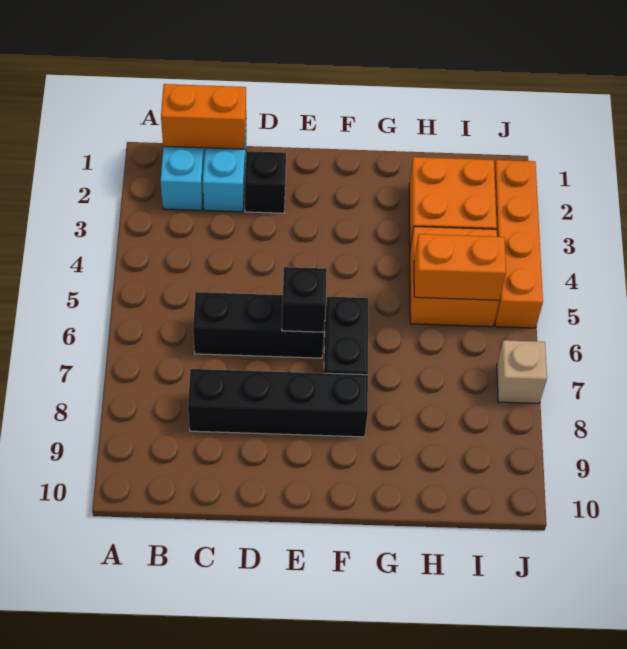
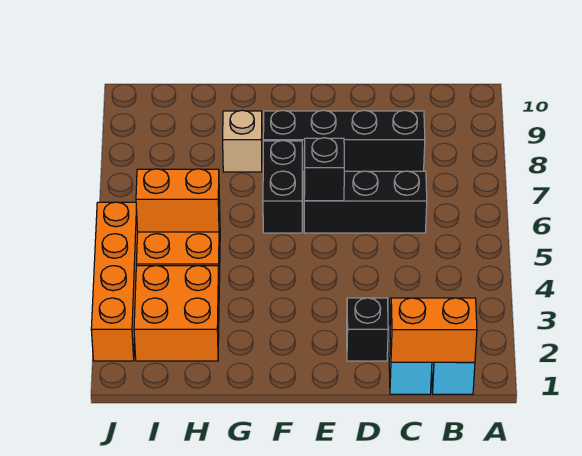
tan brick J7 level 1 -> tan brick G8 level 1

